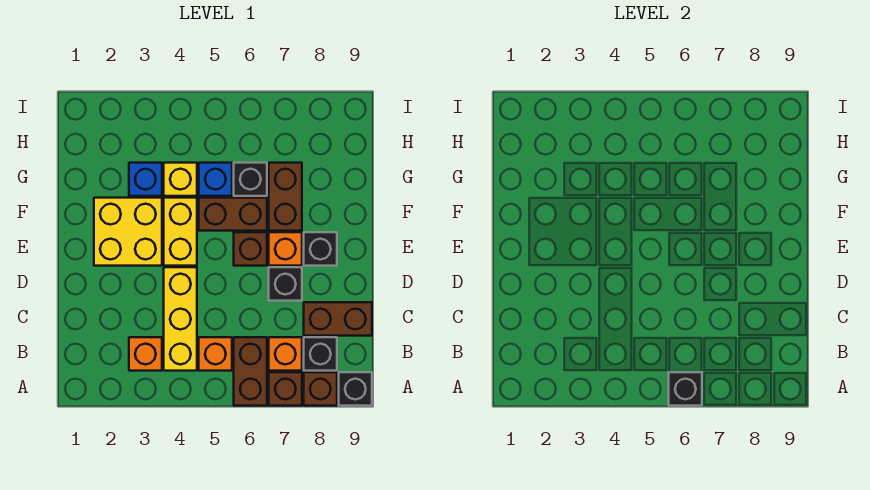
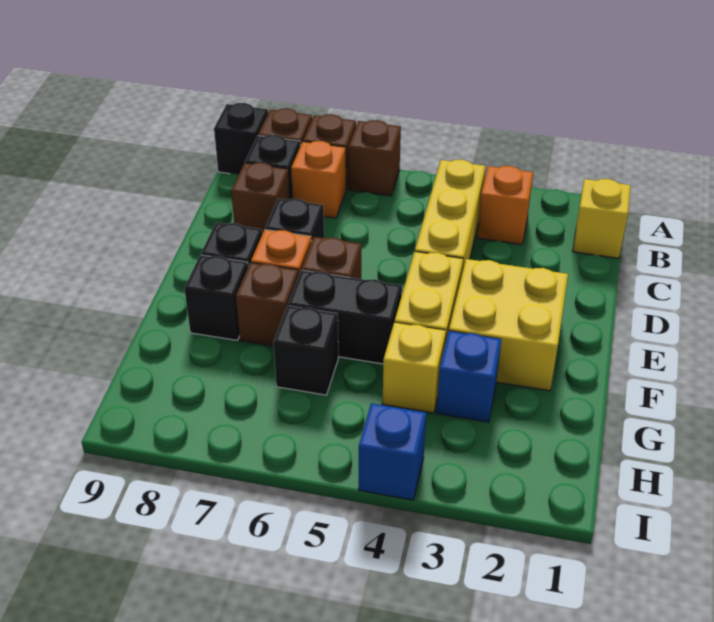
brown brick A6:B6 level 1 -> brown brick A6 level 1
black brick A6 level 2 -> black brick F8 level 1
none -> yellow brick B1 level 1
orange brick B5 level 1 -> none
brown brick C8:C9 level 1 -> brown brick C8 level 1
brown brick F5:F6 level 1 -> black brick F5:F6 level 1
brown brick F7:G7 level 1 -> brown brick F7 level 1
blue brick G5 level 1 -> blue brick I4 level 1

